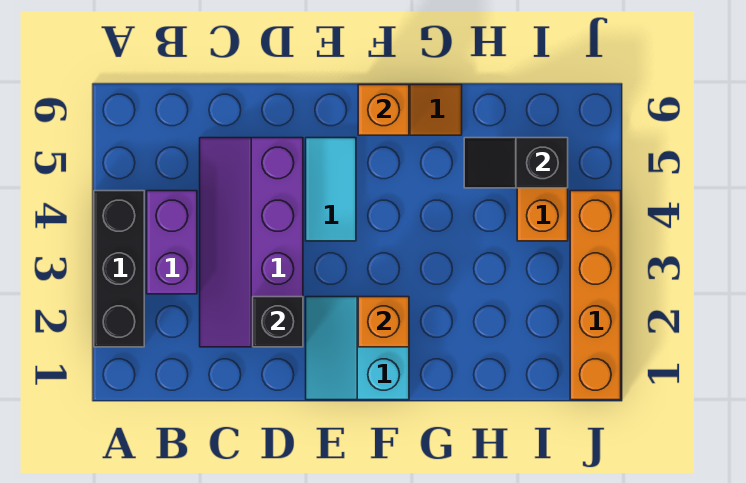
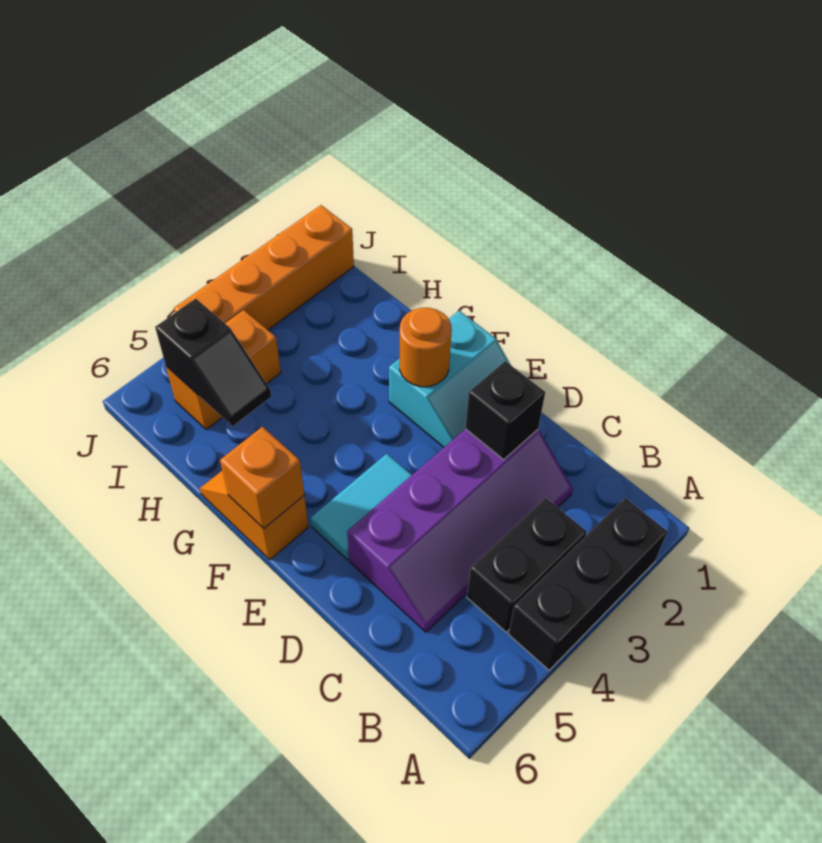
purple brick B3:B4 level 1 -> black brick B3:B4 level 1
orange brick F2 level 2 -> orange round brick F2 level 2

